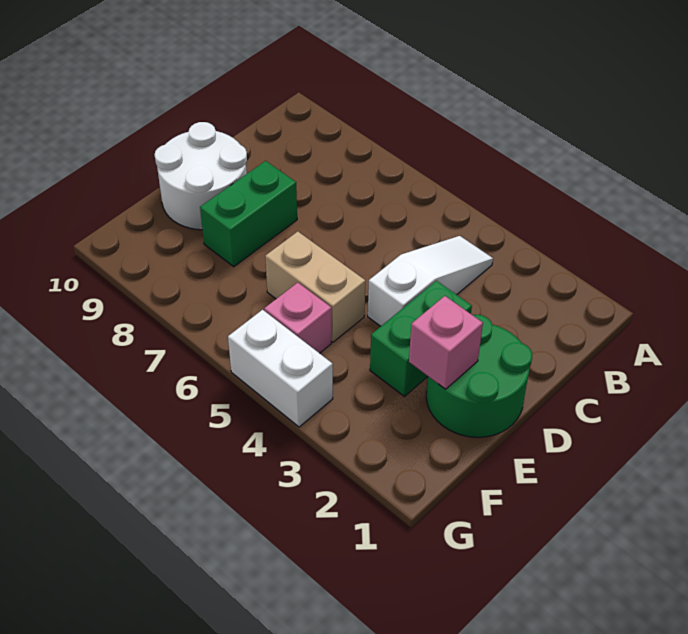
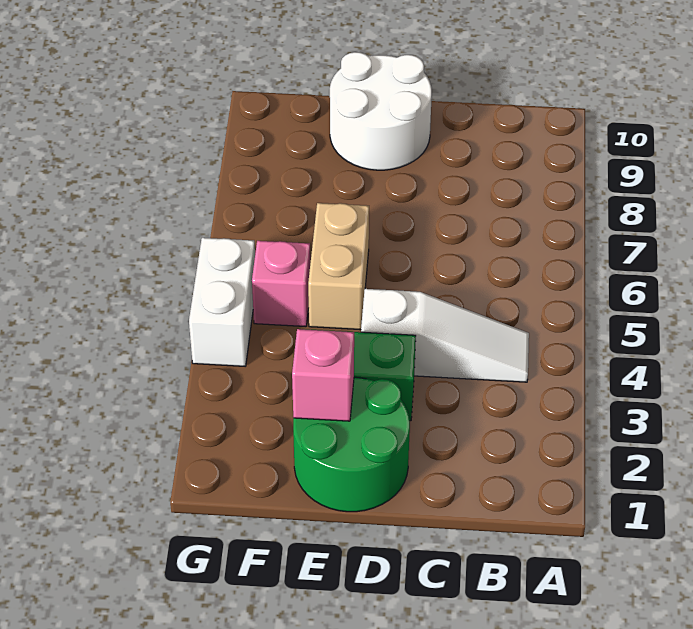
green brick D8:E8 level 1 -> none

